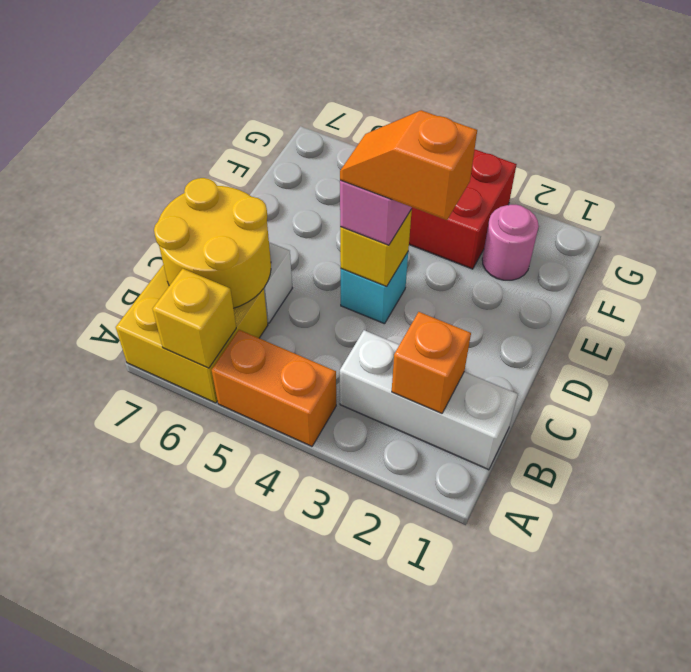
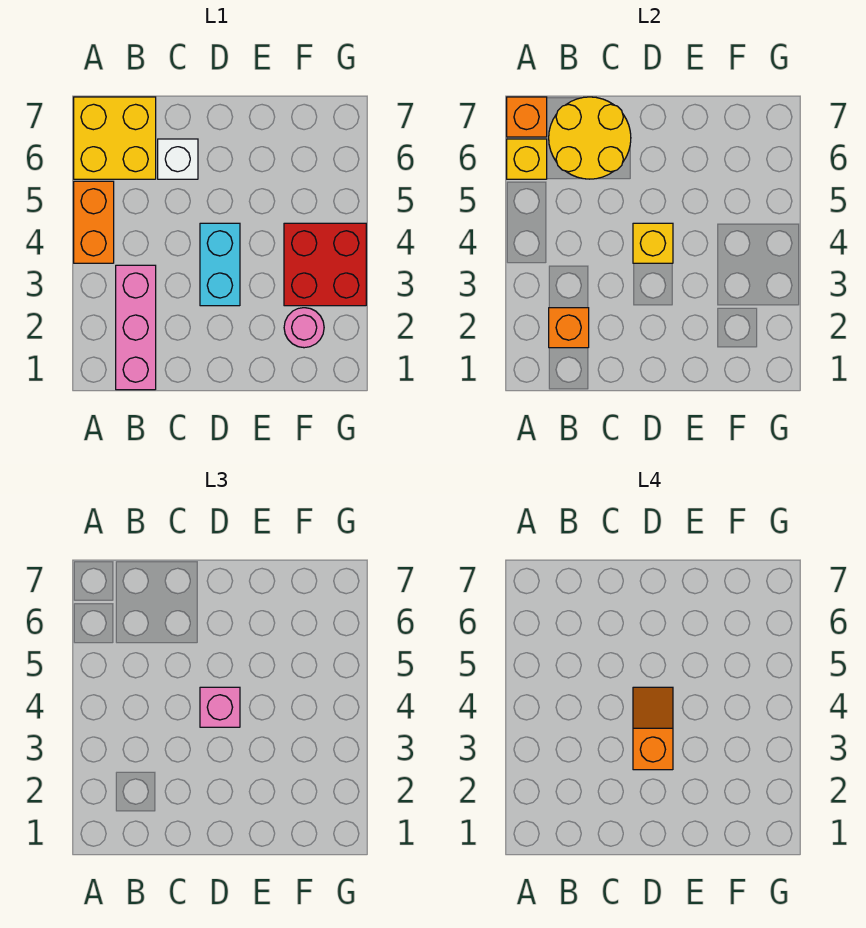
none -> orange brick A7 level 2
white brick B1:B3 level 1 -> pink brick B1:B3 level 1
cyan brick D4 level 1 -> cyan brick D3:D4 level 1

